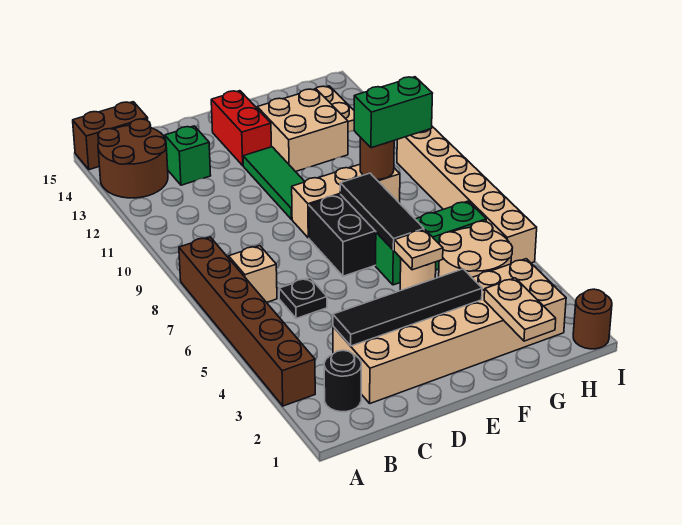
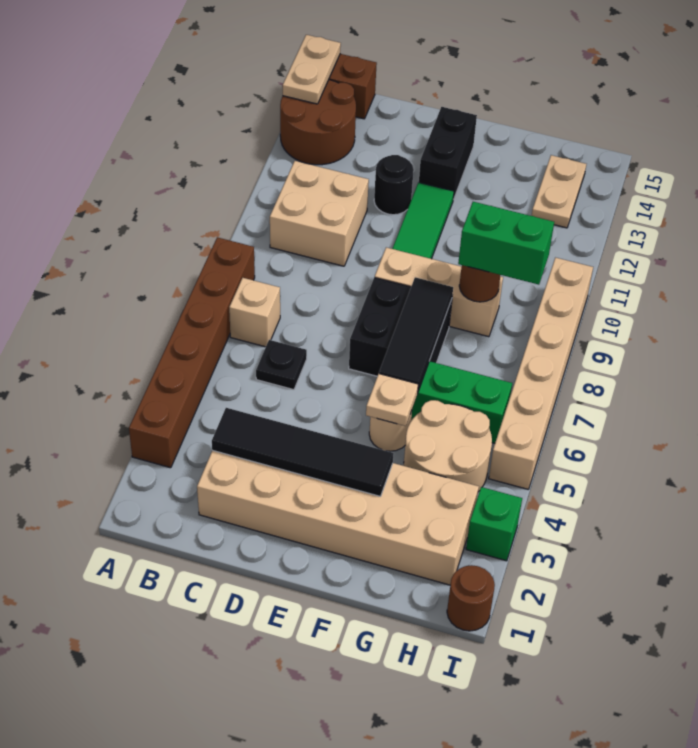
black round brick B2 level 1 -> black round brick D12 level 1
green brick C13 level 1 -> green brick I3 level 1
red brick E13:E14 level 1 -> black brick E13:E14 level 1
tan brick F12:G13 level 1 -> tan brick B10:C11 level 1
tan plate G1:G2 level 2 -> tan plate A14:A15 level 2

